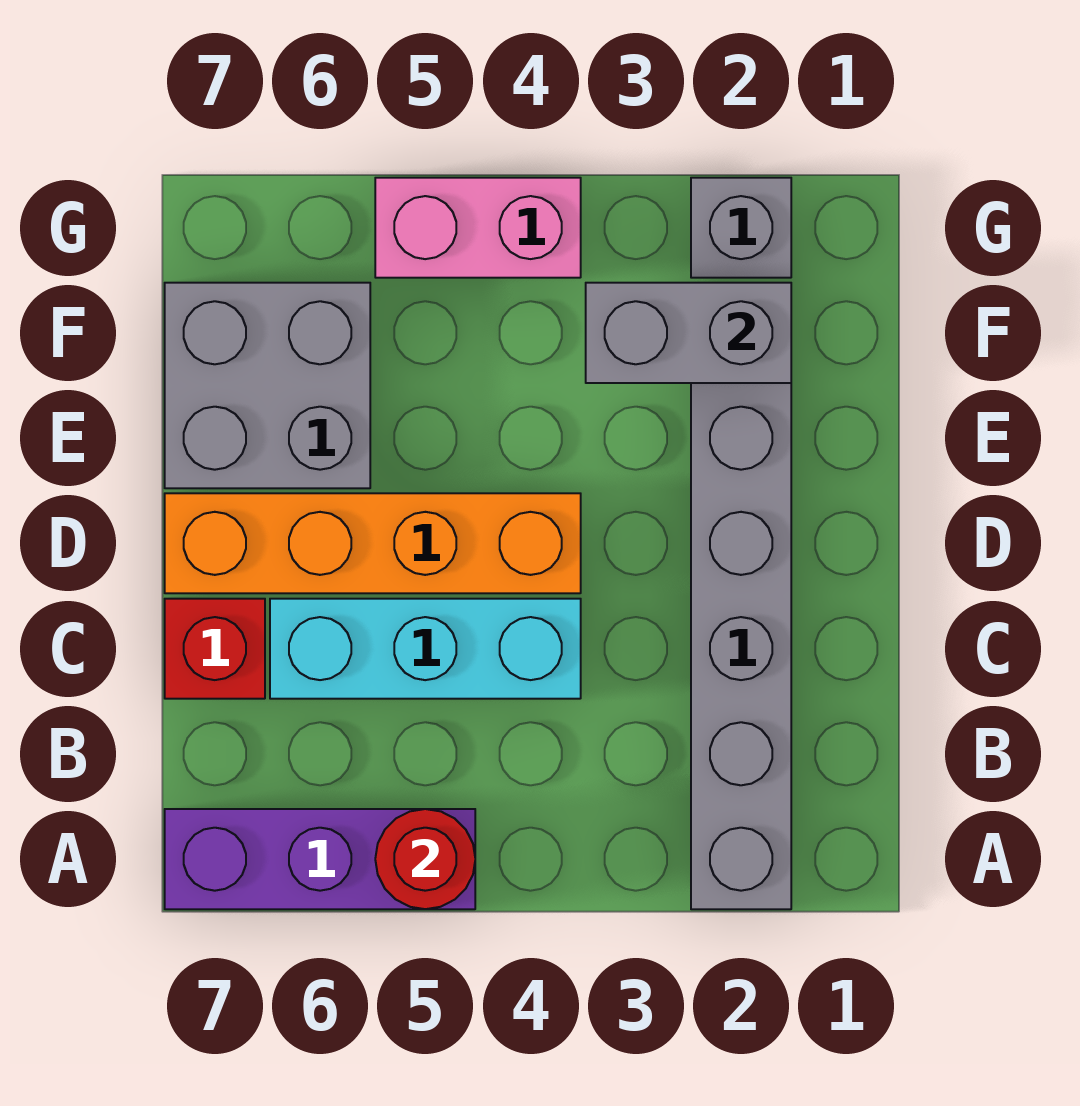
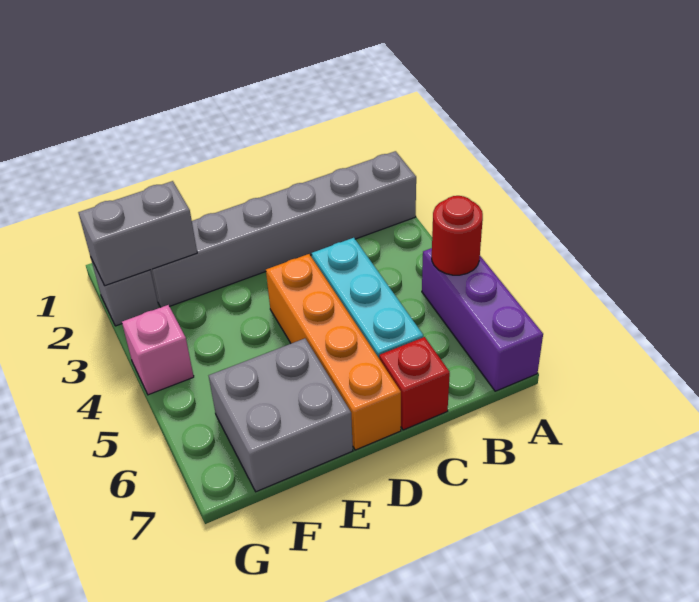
grey brick F2:F3 level 2 -> grey brick F2:G2 level 2
pink brick G4:G5 level 1 -> pink brick G4 level 1

